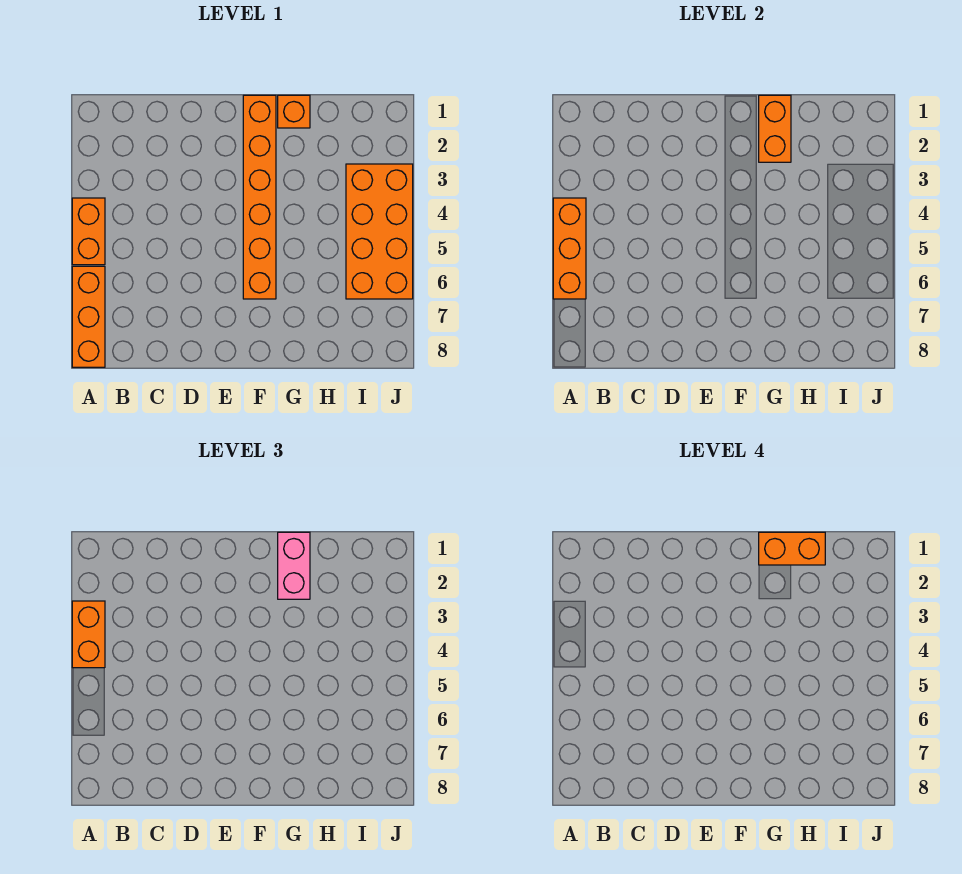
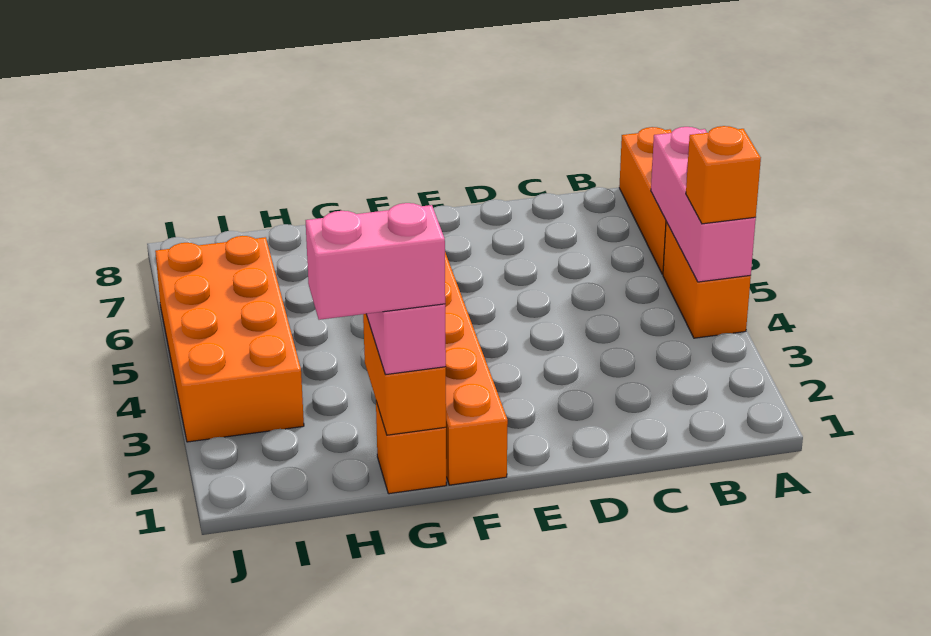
orange brick A3:A4 level 3 -> orange brick A4 level 3
orange brick A4:A6 level 2 -> pink brick A4:A6 level 2
orange brick G1:H1 level 4 -> pink brick G1:H1 level 4

